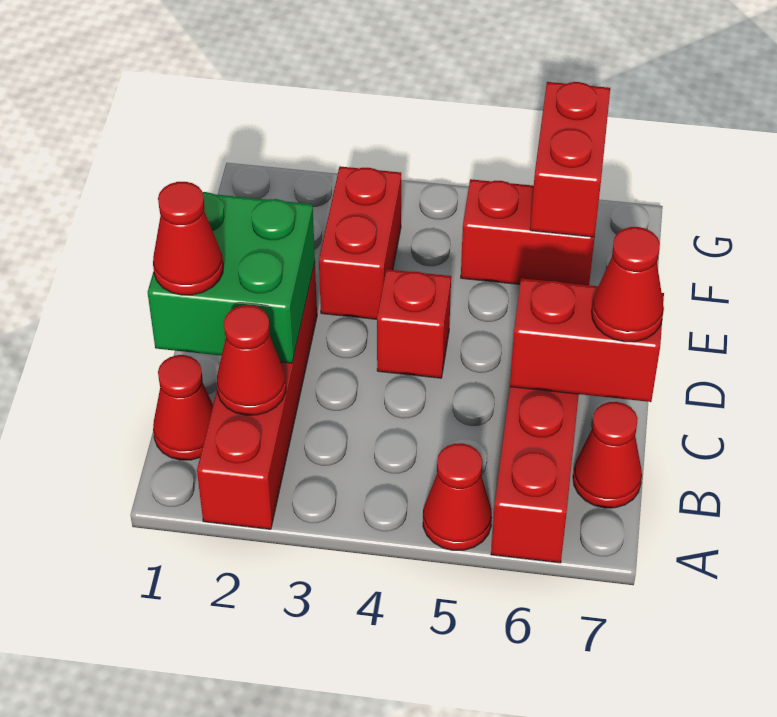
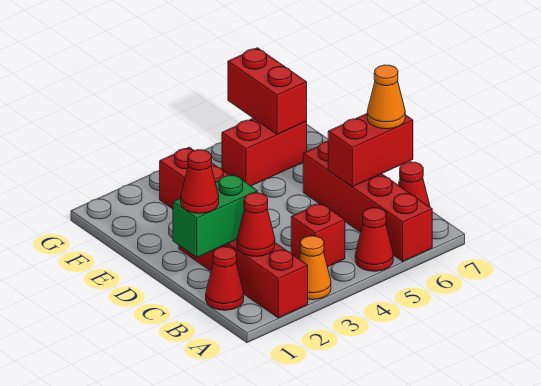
none -> orange cone A3 level 1
green brick C1:D2 level 2 -> green brick C1:C2 level 2
red cone C7 level 3 -> orange cone C7 level 3
red brick D4 level 1 -> red brick B4 level 1

